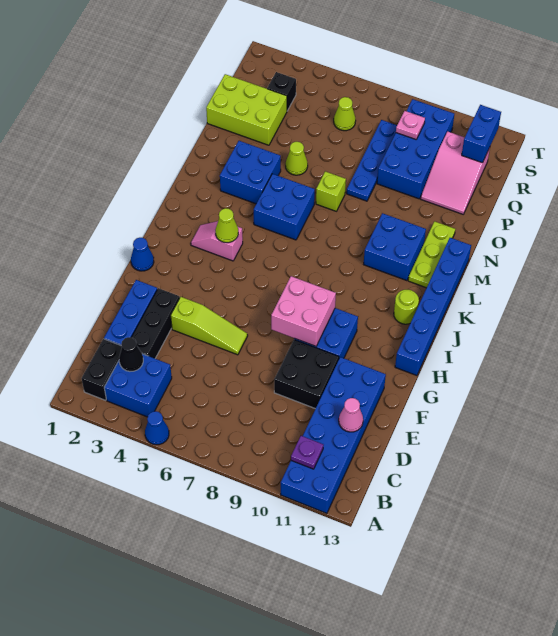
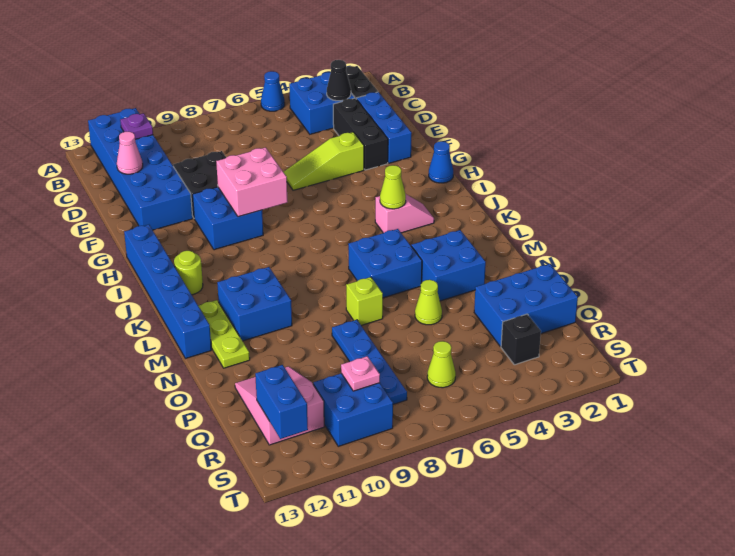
lime brick P1:Q3 level 1 -> blue brick P1:Q3 level 1
blue brick P9:S10 level 1 -> blue brick R9:S10 level 1

